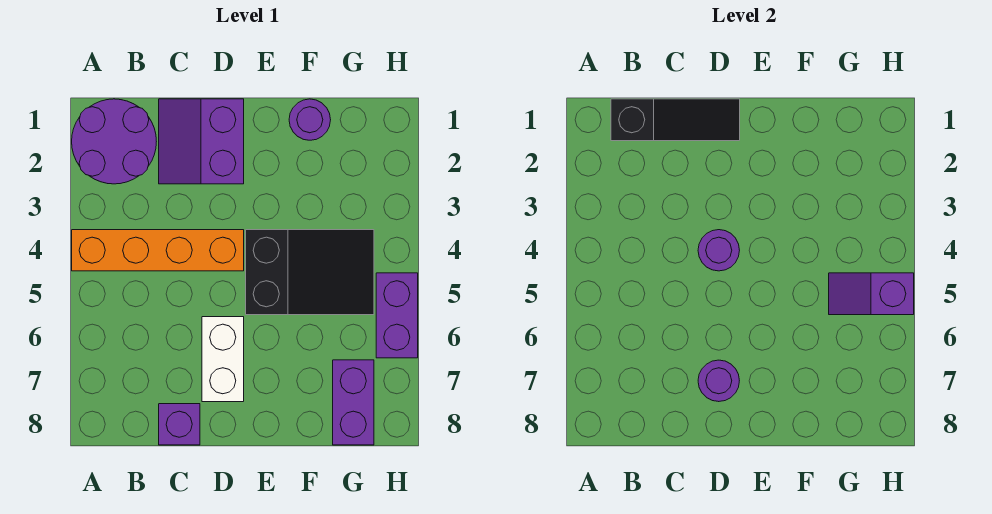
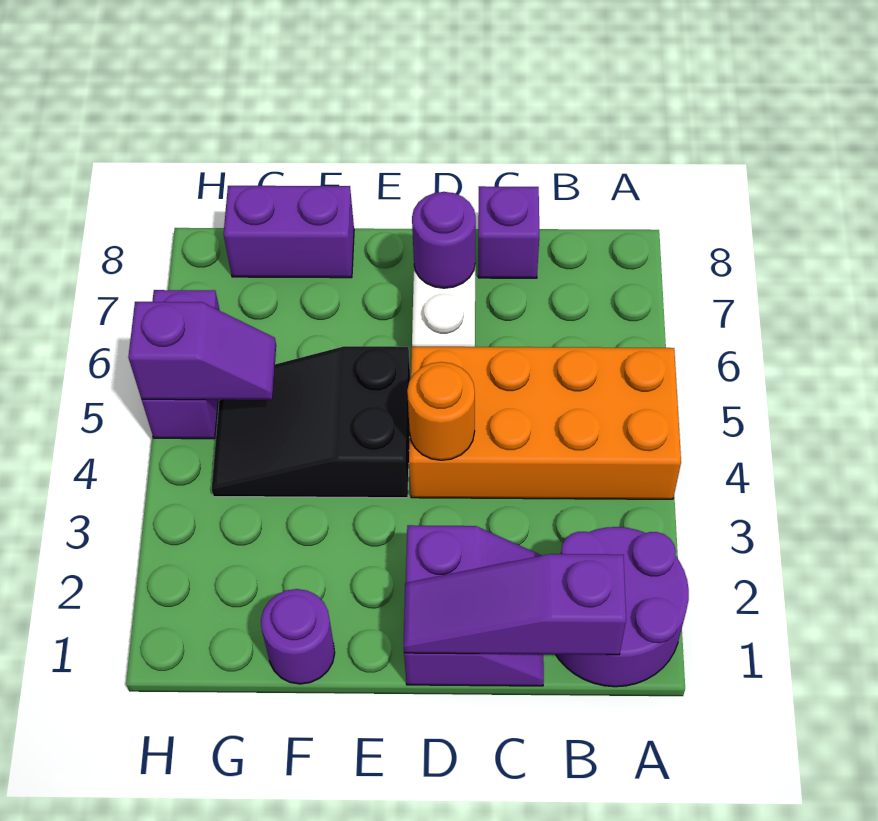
orange brick A4:D4 level 1 -> orange brick A4:D5 level 1
black slope B1:D1 level 2 top B -> purple slope B1:D1 level 2 top B
purple round brick D4 level 2 -> orange round brick D4 level 2
purple brick G7:G8 level 1 -> purple brick F8:G8 level 1

